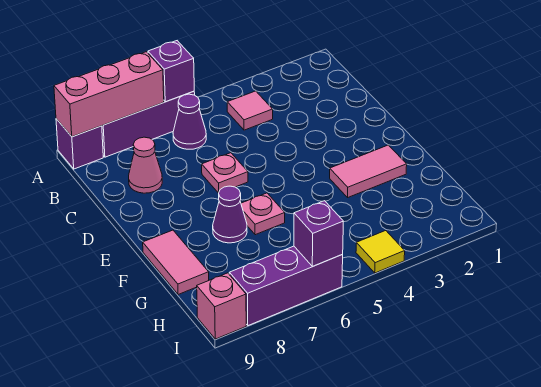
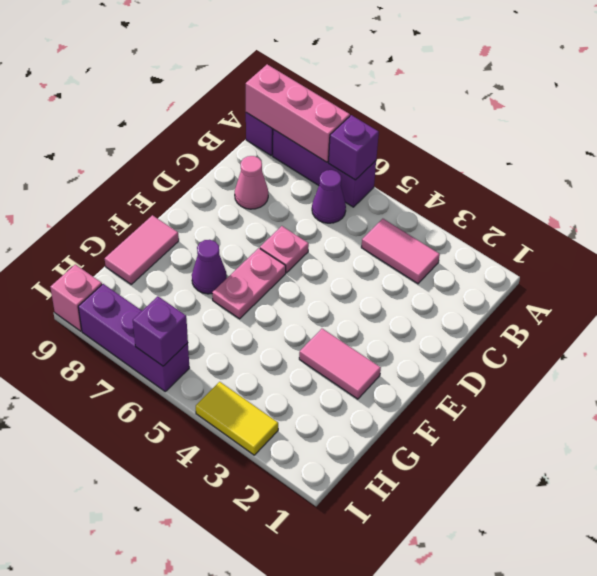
pink tile B4 level 1 -> pink tile B3:B4 level 1
pink plate F6 level 1 -> pink plate E6:F6 level 1
yellow tile I4 level 1 -> yellow tile I3:I4 level 1

